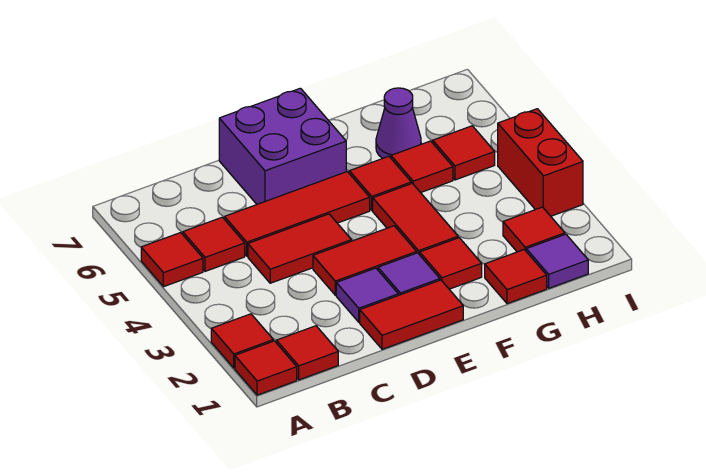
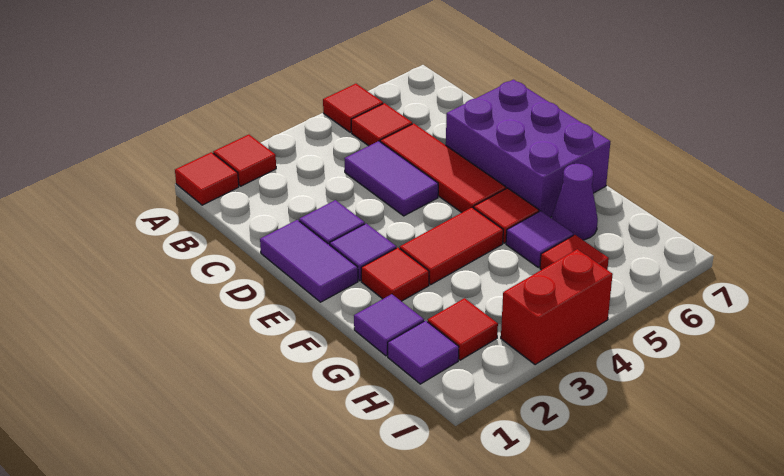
red tile B1 level 1 -> none
red tile C4:D4 level 1 -> purple tile C4:D4 level 1
red tile D1:E1 level 1 -> purple tile D1:E1 level 1
red tile D3:E3 level 1 -> none
purple brick D6:E7 level 1 -> purple brick D6:F7 level 1
red tile G1 level 1 -> purple tile G1 level 1
red tile G5 level 1 -> purple tile G5 level 1

